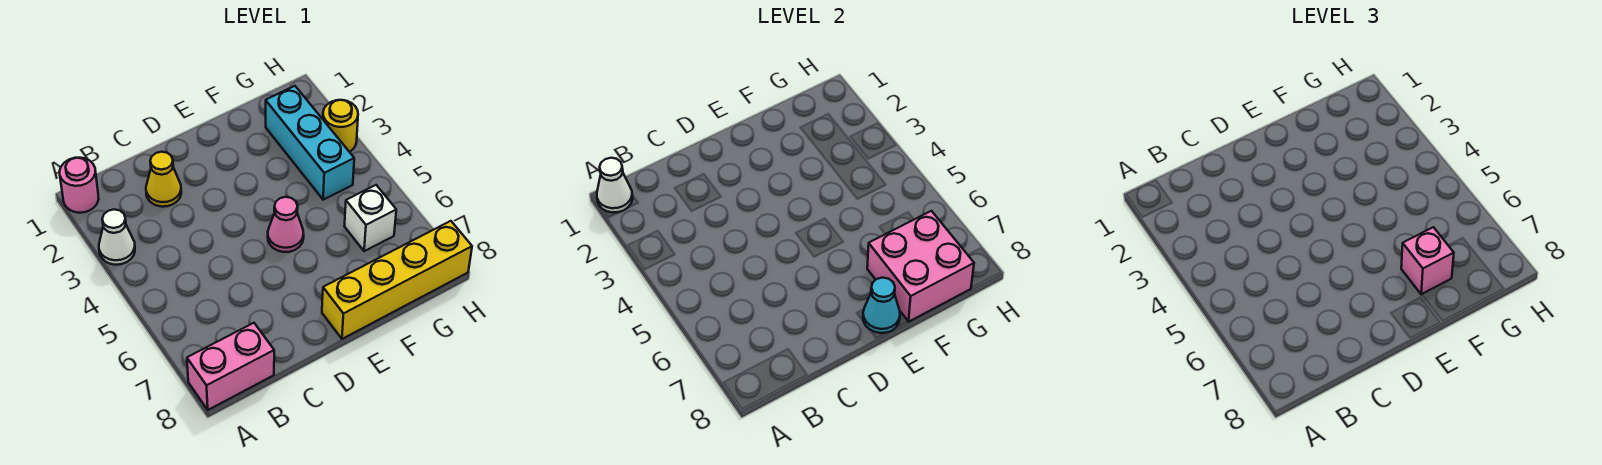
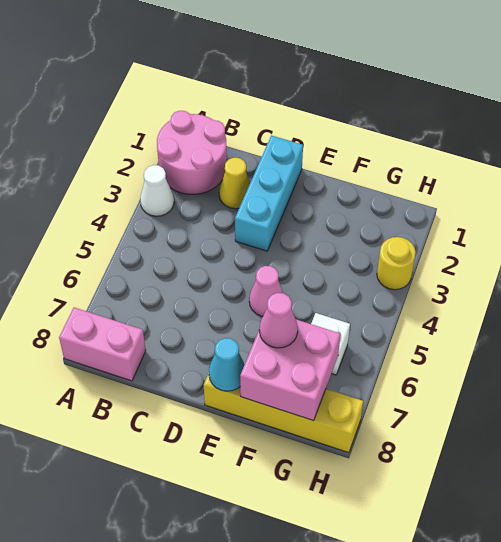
pink round brick A1 level 1 -> pink round brick A1:B2 level 1
white cone A1 level 2 -> none
pink brick F7 level 3 -> pink cone F7 level 3
cyan brick G2:G4 level 1 -> cyan brick D1:D3 level 1

